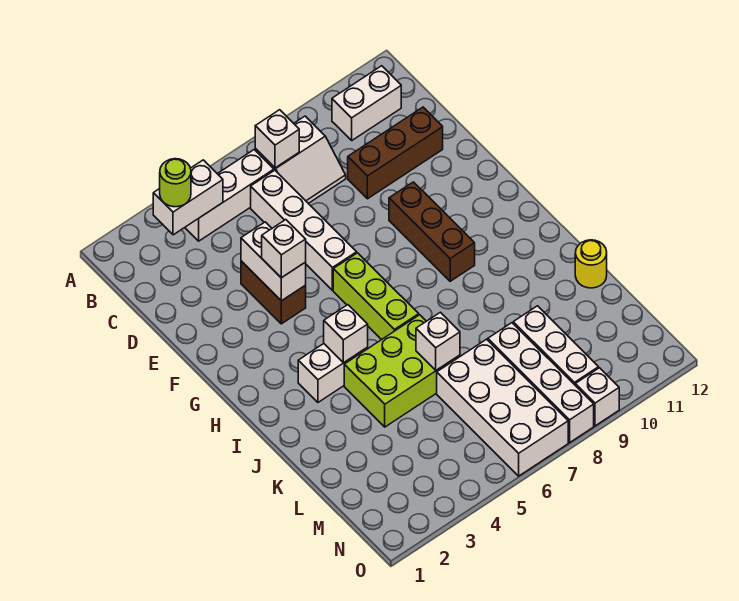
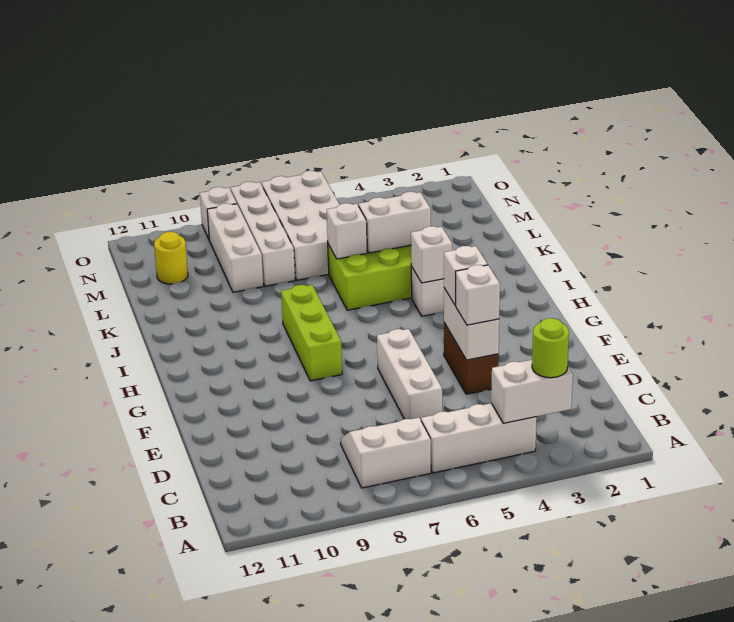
white brick B7 level 2 -> white brick E4 level 3
white brick B10:B11 level 1 -> white brick K4:K5 level 2
white brick C6:F6 level 1 -> white brick D6:F6 level 1
brown brick D9:D11 level 1 -> none
brown brick F9:H9 level 1 -> none
lime brick G6:I6 level 1 -> lime brick G8:I8 level 1
yellow round brick K12 level 1 -> yellow round brick M11 level 1

